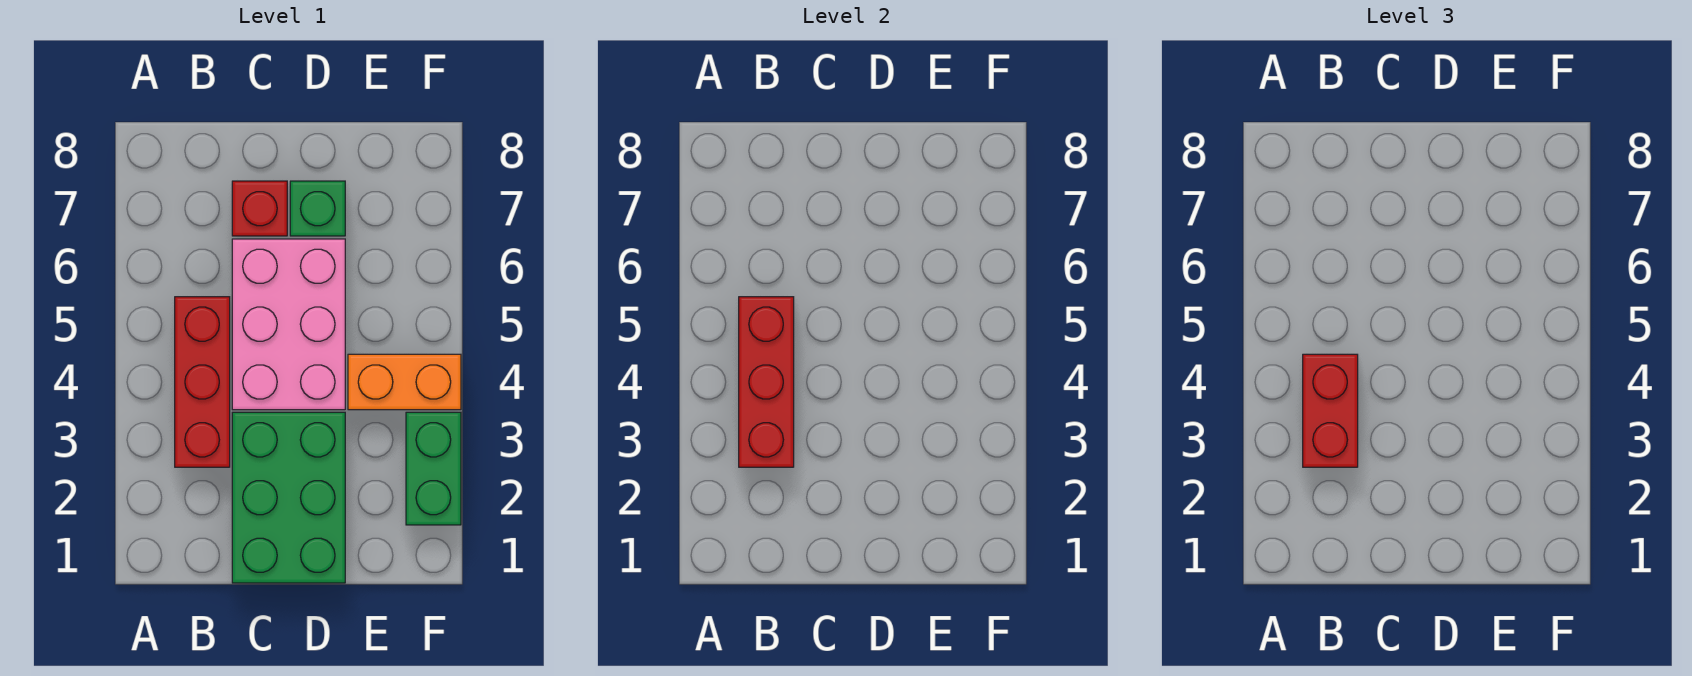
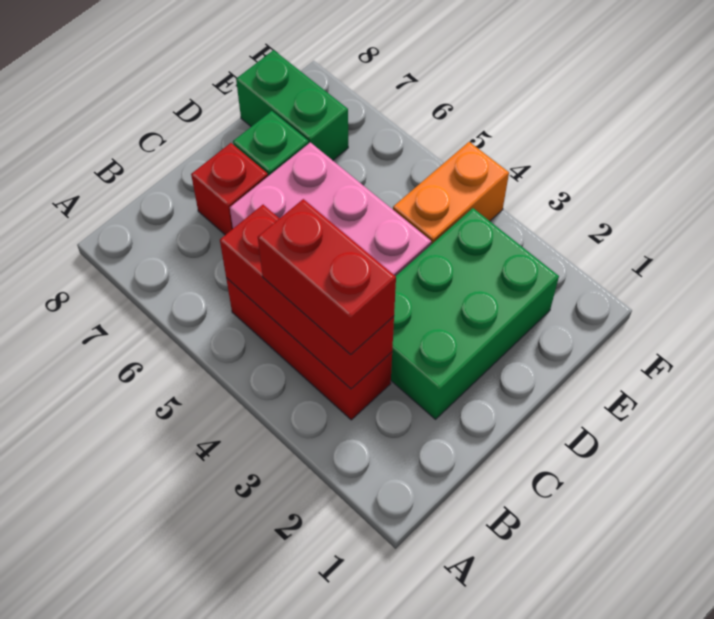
green brick C1:D3 level 1 -> green brick C2:E3 level 1
green brick F2:F3 level 1 -> green brick E7:E8 level 1

